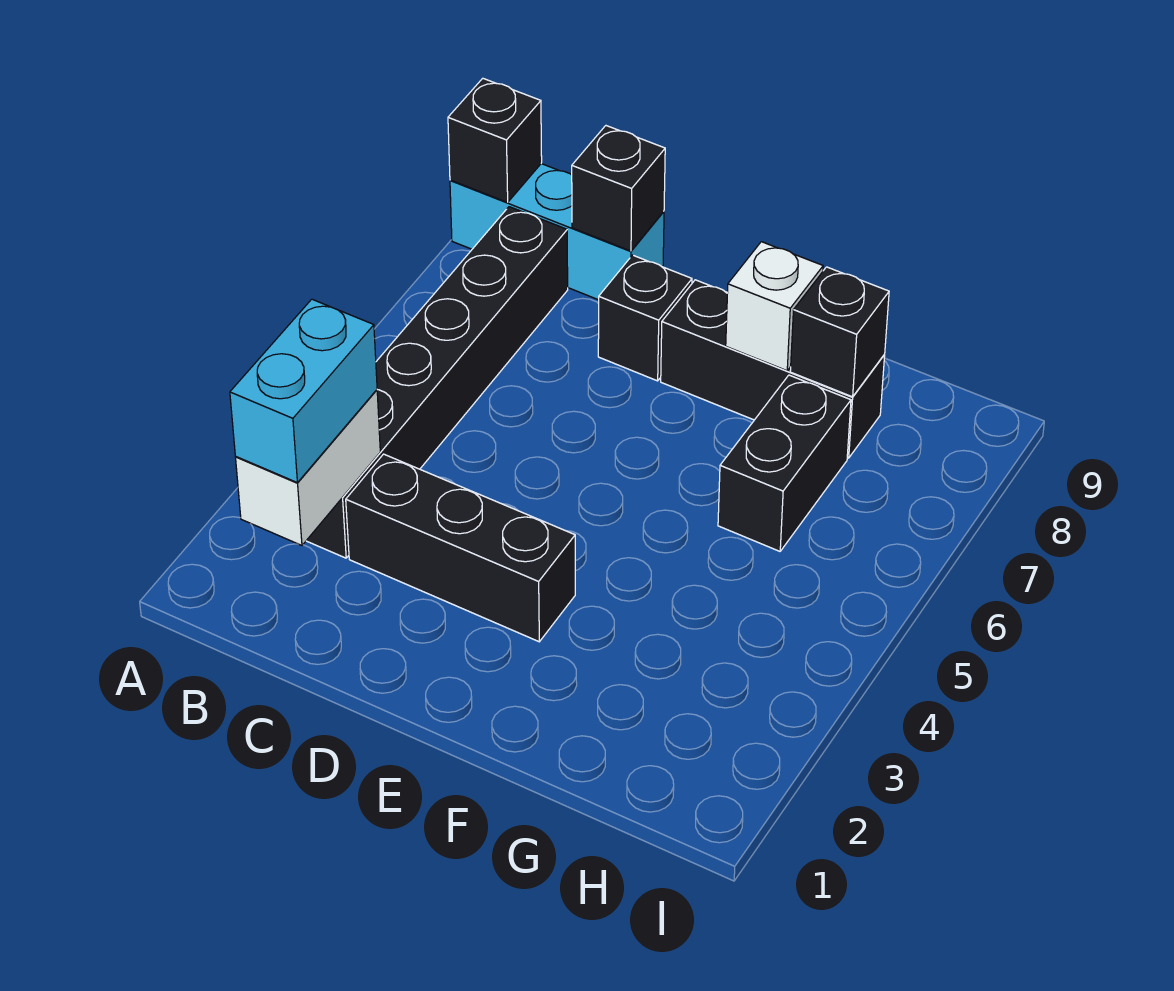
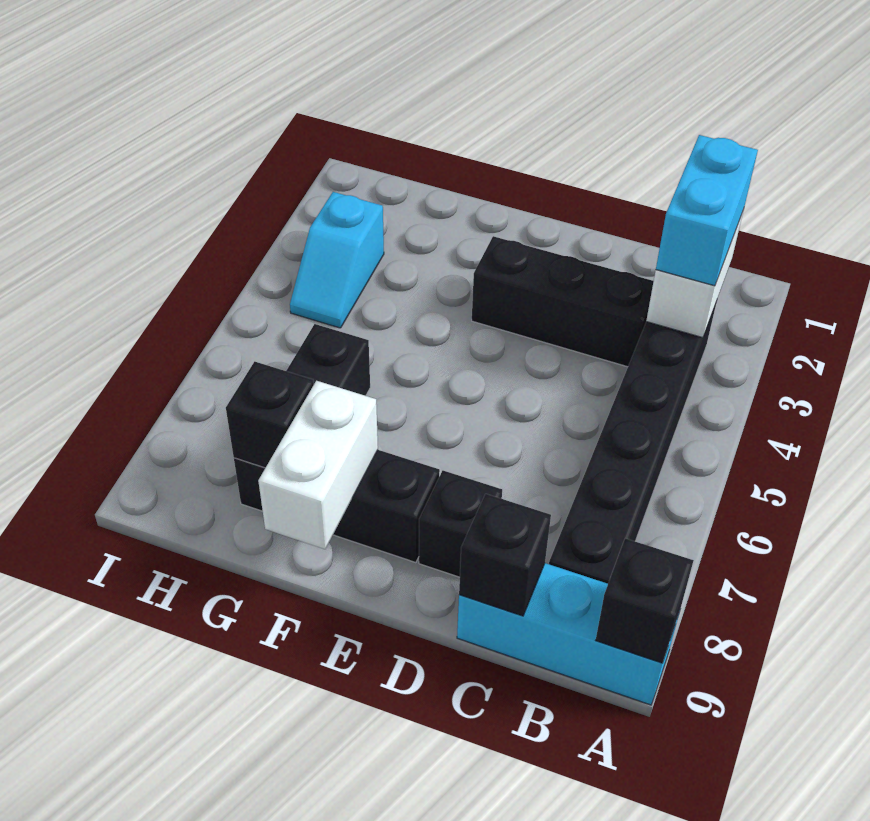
white brick F8 level 2 -> white brick F8:F9 level 2
none -> cyan slope H3:H4 level 1 top 3

